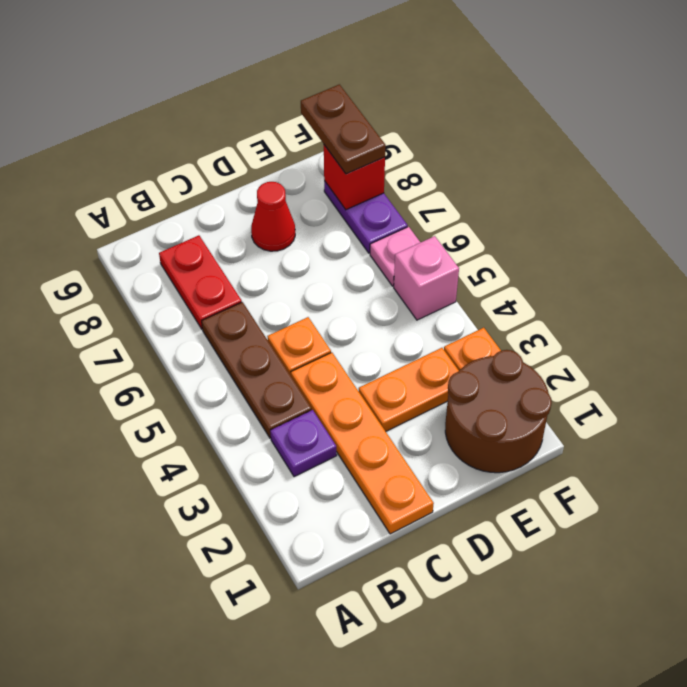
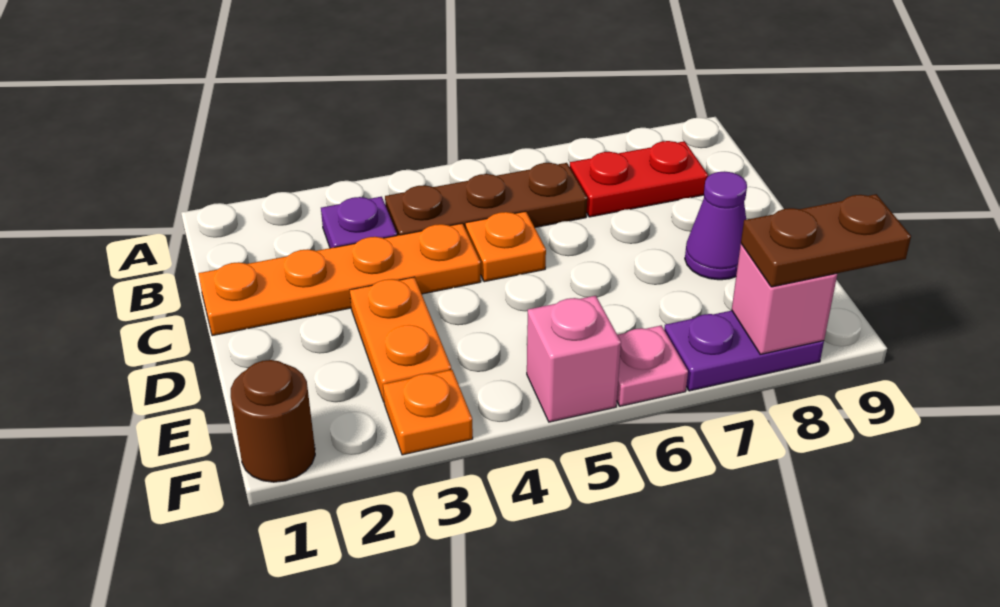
red cone D8 level 1 -> purple cone D8 level 1
brown round brick E1:F2 level 1 -> brown round brick F1 level 1
red brick F8 level 2 -> pink brick F8 level 2

